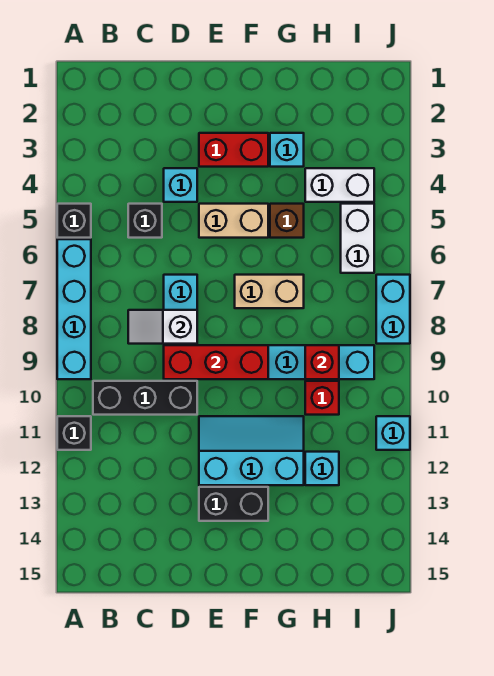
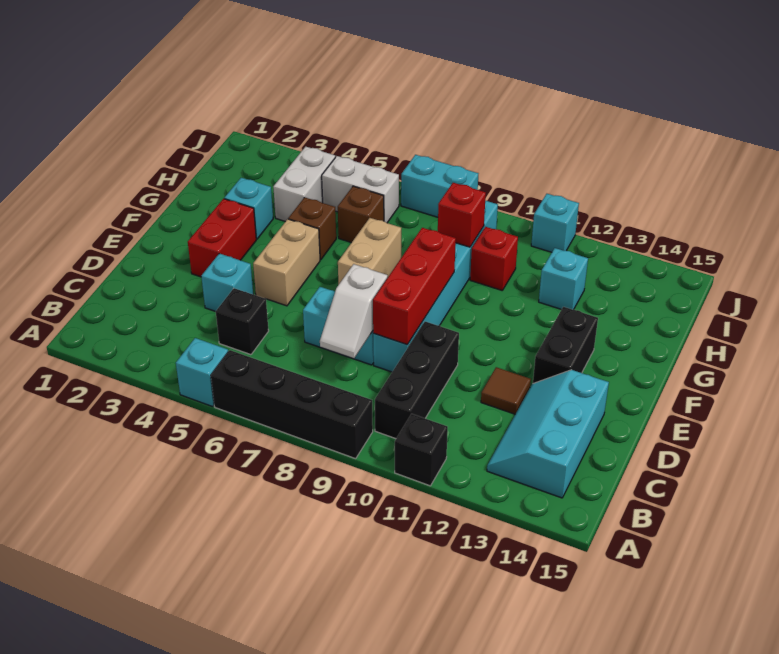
black brick A5 level 1 -> cyan brick A5 level 1
cyan brick A6:A9 level 1 -> black brick A6:A9 level 1
none -> brown tile D12 level 1
cyan slope E11:G12 level 1 top 12 -> cyan slope B13:D14 level 1 top 14
none -> brown brick H6 level 1

